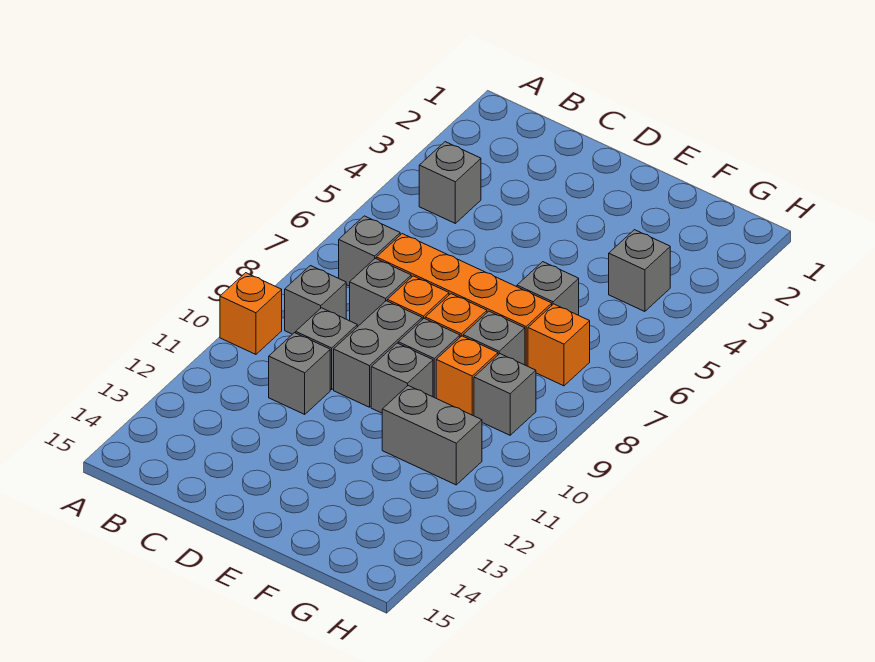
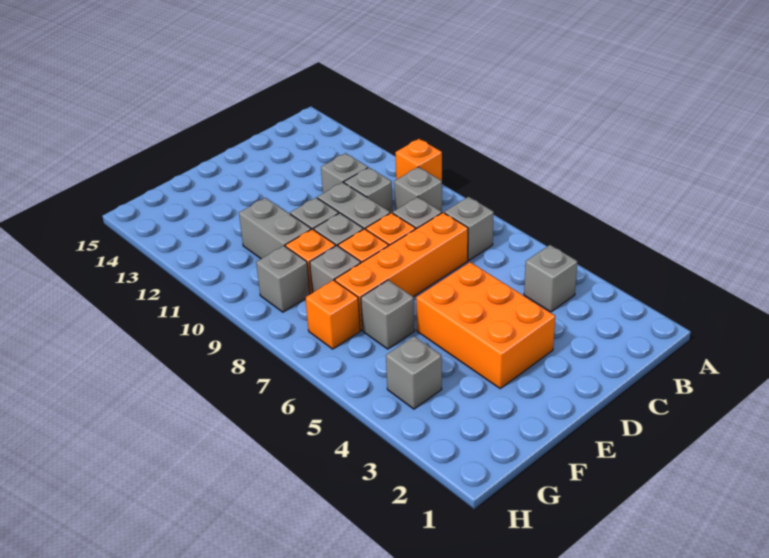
none -> orange brick D3:E5 level 1
grey brick F11:G11 level 1 -> grey brick F10:F11 level 1

